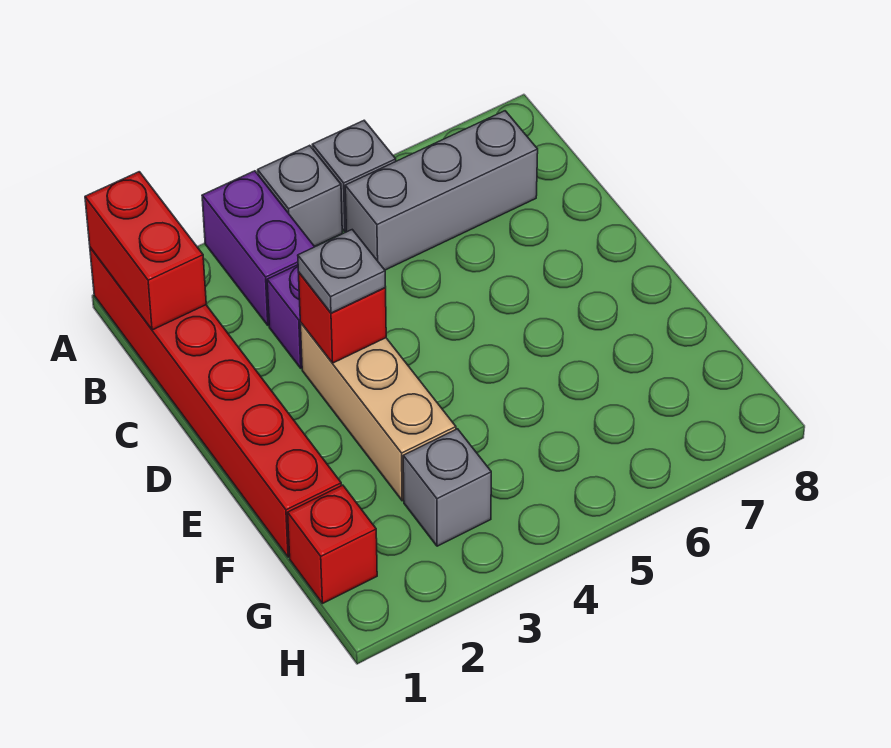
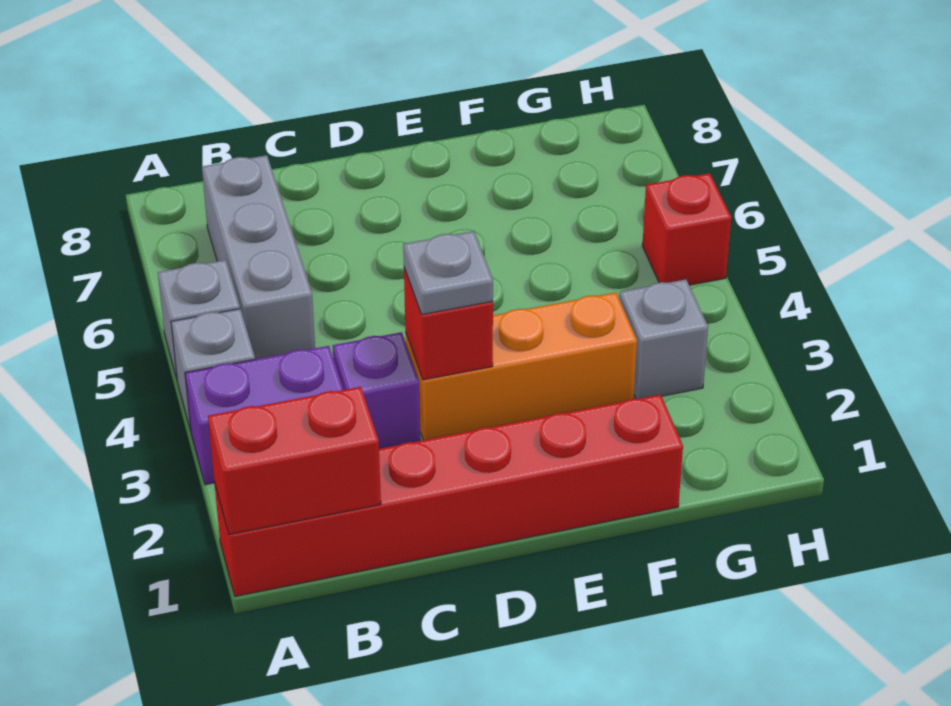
tan brick D3:F3 level 1 -> orange brick D3:F3 level 1
red brick G1 level 1 -> red brick H5 level 1

